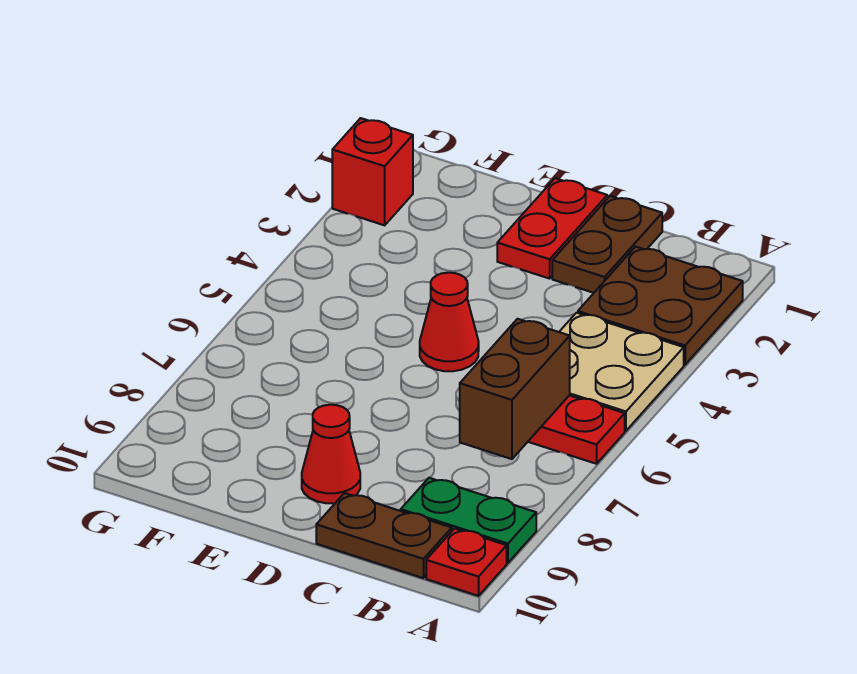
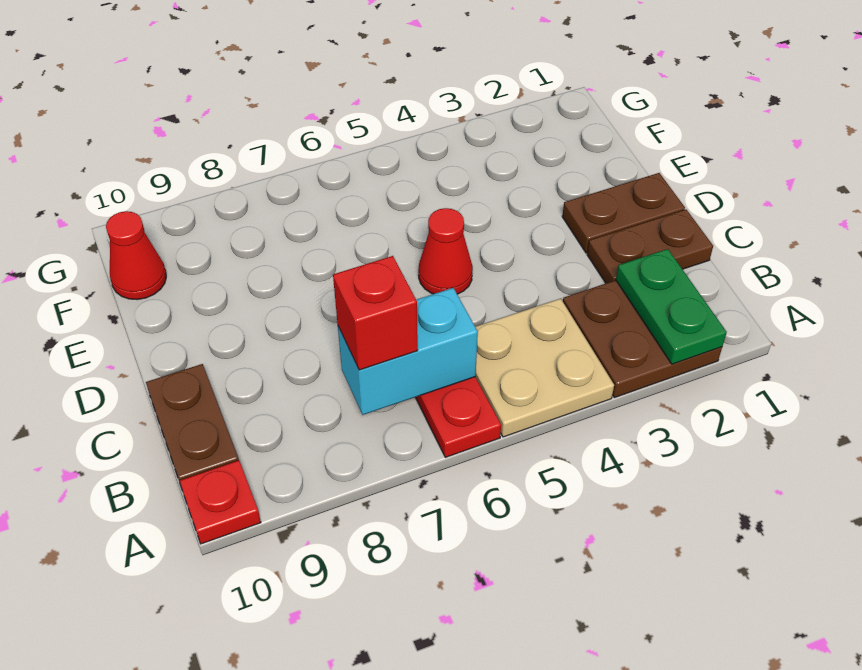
green plate A9:B9 level 1 -> green plate A2:B2 level 2
brown brick B6:B7 level 2 -> cyan brick B6:B7 level 2
red plate D1:D2 level 1 -> brown plate D1:D2 level 1
red cone D9 level 1 -> red cone F10 level 1
red brick G2 level 1 -> red brick B7 level 3

